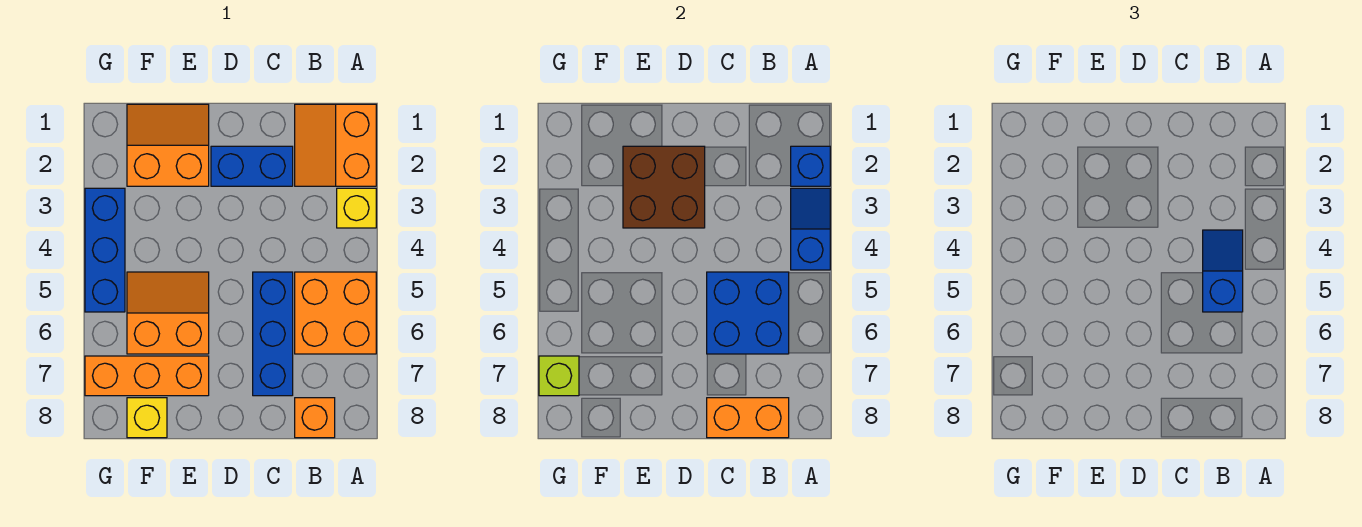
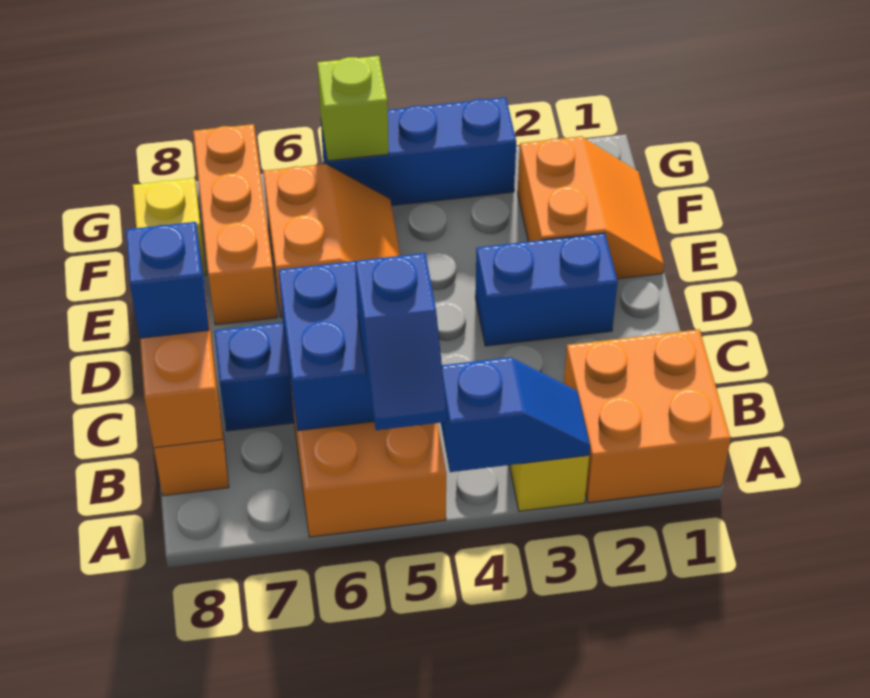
orange slope A1:B2 level 1 top A -> orange brick A1:B2 level 1
blue brick A2 level 2 -> blue brick C8 level 3
blue slope B4:B5 level 3 top 5 -> blue slope A5:B5 level 3 top B
blue brick C2:D2 level 1 -> blue brick D2:D3 level 1
brown brick D2:E3 level 2 -> none
lime brick G7 level 2 -> lime brick G5 level 2

